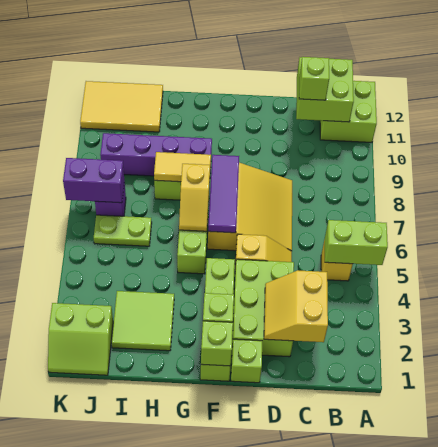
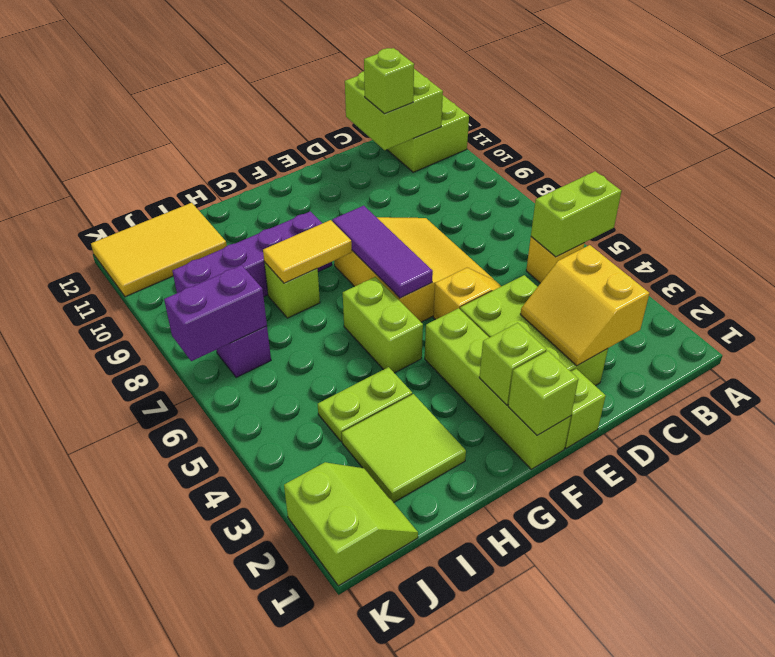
yellow slope G6:G7 level 2 top 7 -> none
lime plate I6:J6 level 1 -> lime plate H4:I4 level 1
lime slope J1:K2 level 1 top 2 -> lime slope J1:K2 level 1 top K

